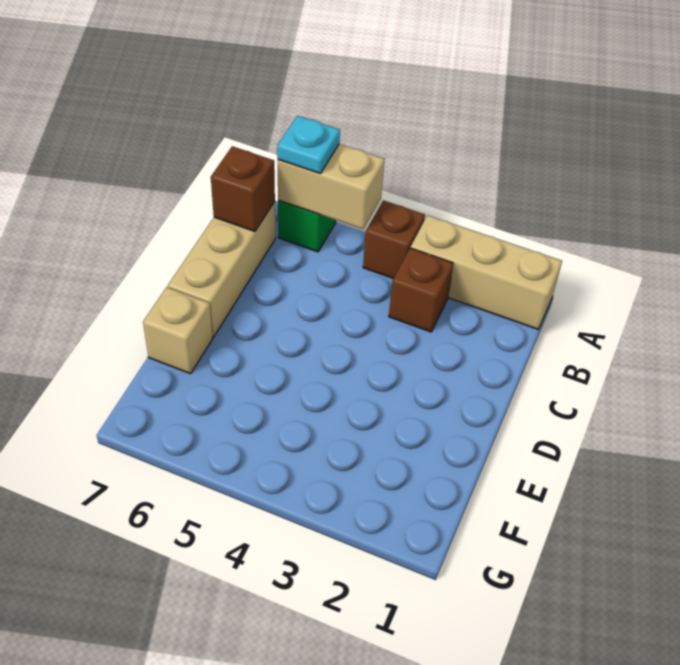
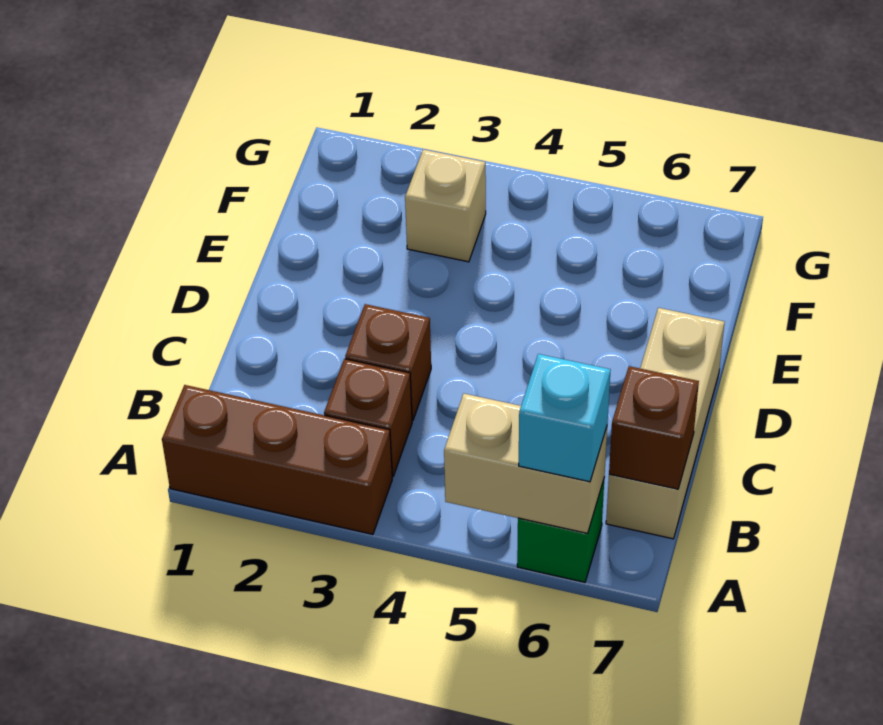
tan brick A1:A3 level 1 -> brown brick A1:A3 level 1
brown brick A4 level 1 -> brown brick C3 level 1
cyan plate A6 level 3 -> cyan brick A6 level 3
tan brick E7 level 1 -> tan brick F3 level 1

